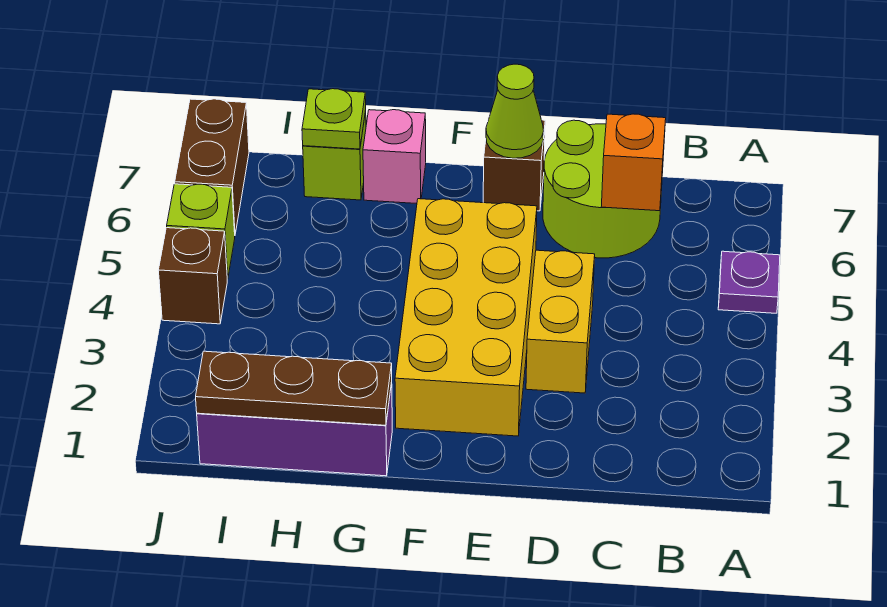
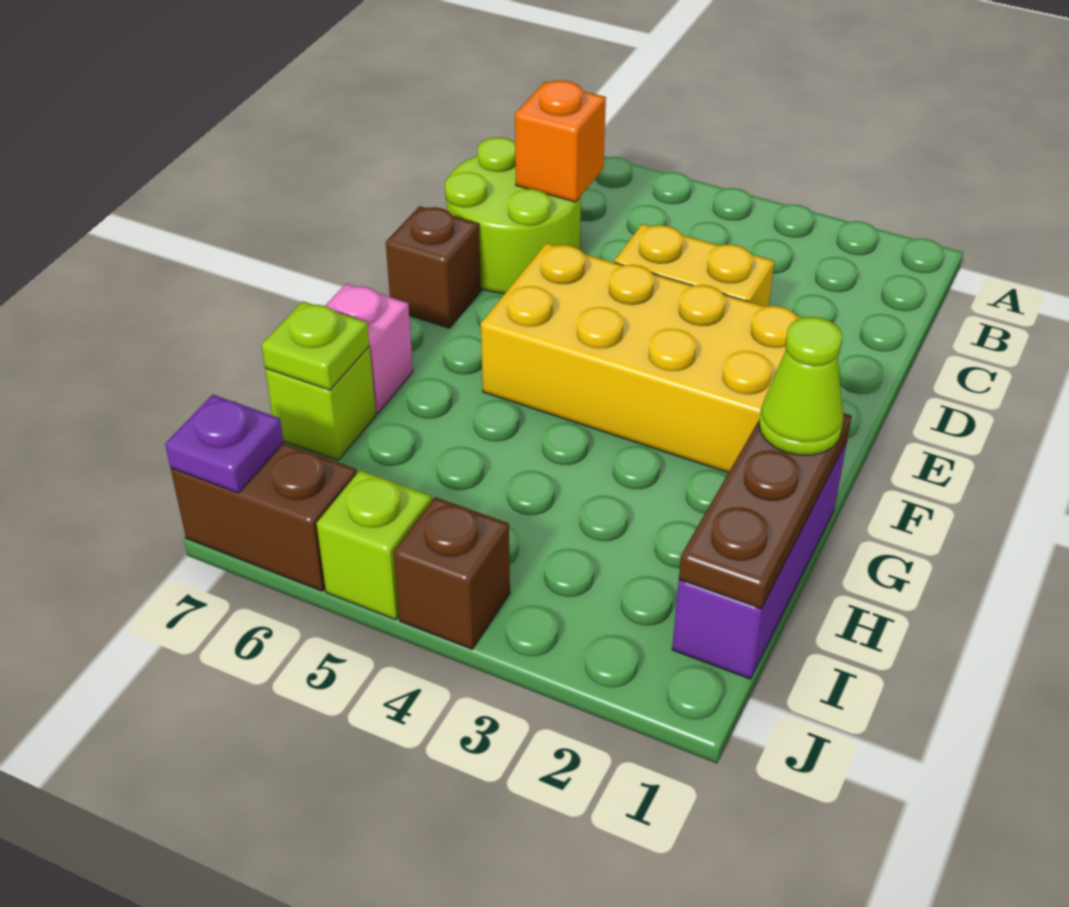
purple plate A5 level 1 -> purple plate J7 level 2
lime cone E7 level 2 -> lime cone G1 level 3

